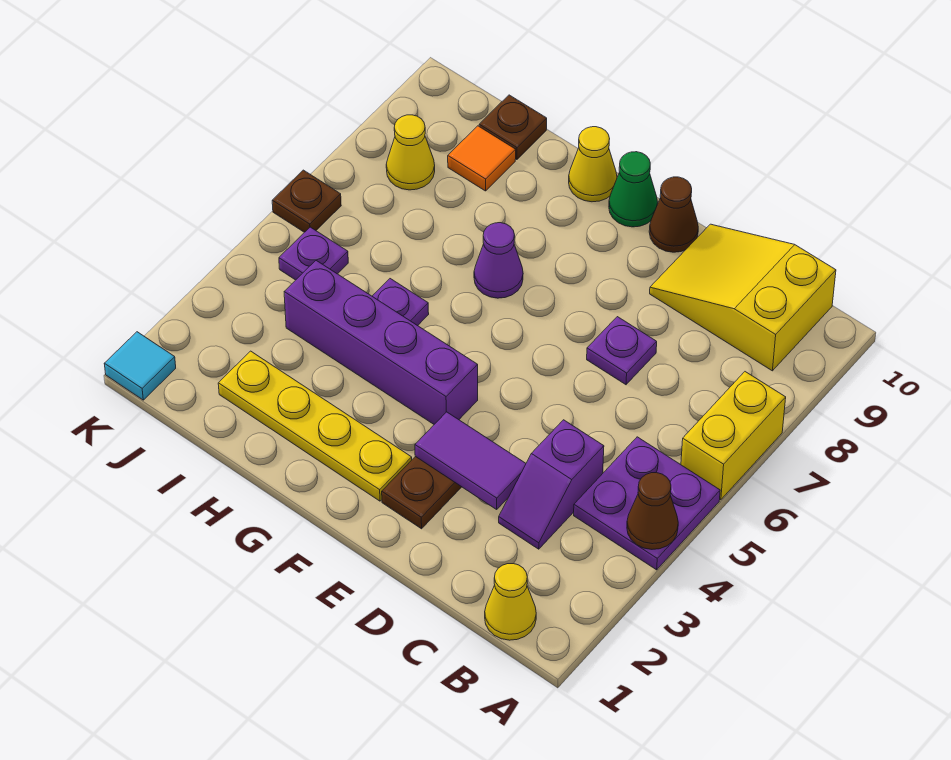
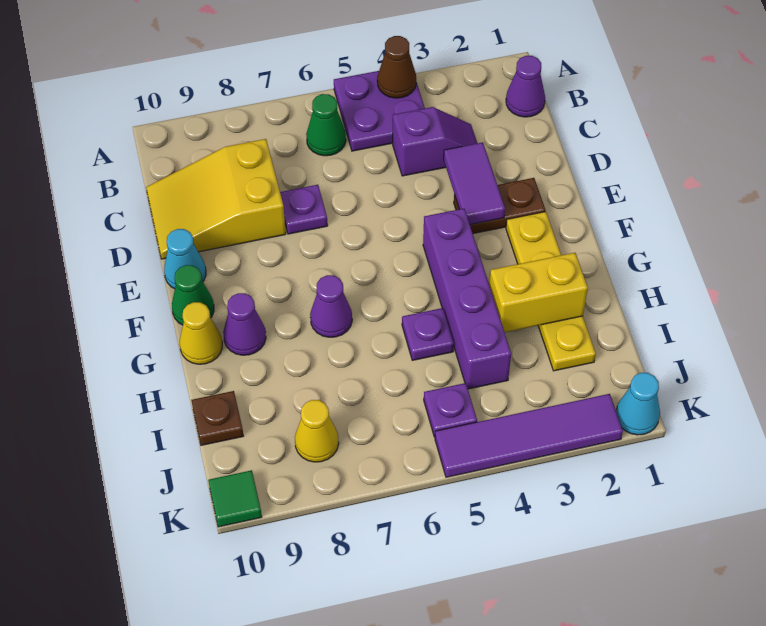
yellow brick A6:A7 level 1 -> yellow brick H2:H3 level 2
yellow cone B1 level 1 -> purple cone B1 level 1
none -> green cone B6 level 1
yellow slope B9:D10 level 1 top B -> yellow slope C8:D10 level 1 top 8
brown cone E10 level 1 -> cyan cone E10 level 1
none -> purple cone G9 level 1
orange tile I9 level 1 -> none
cyan tile K1 level 1 -> cyan cone K1 level 1
none -> purple tile K2:K5 level 1
brown plate K6 level 1 -> none
none -> green tile K10 level 1

